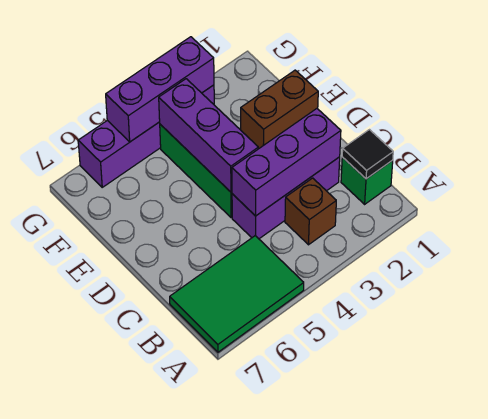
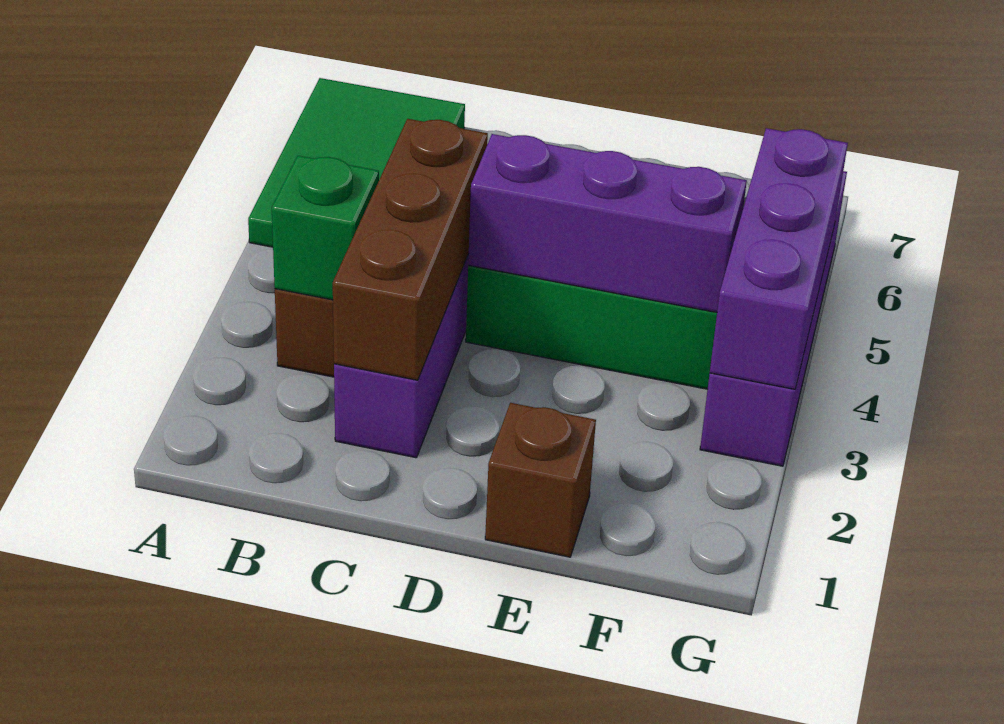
green brick B1 level 1 -> green brick B3 level 2
black tile B1 level 2 -> none
purple brick C2:C4 level 2 -> brown brick C2:C4 level 2
brown brick E1:E2 level 1 -> brown brick E1 level 1

